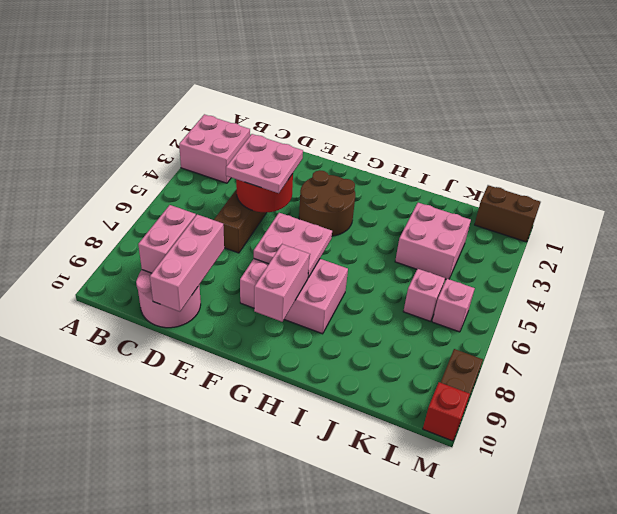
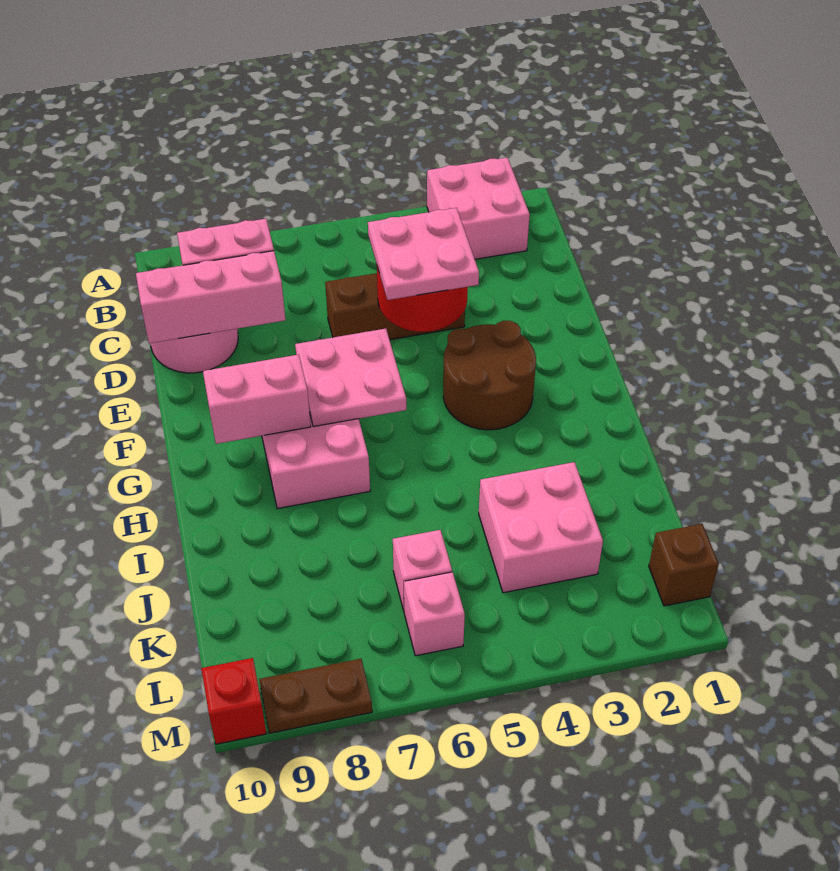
brown brick L1:M1 level 1 -> brown brick L1 level 1

